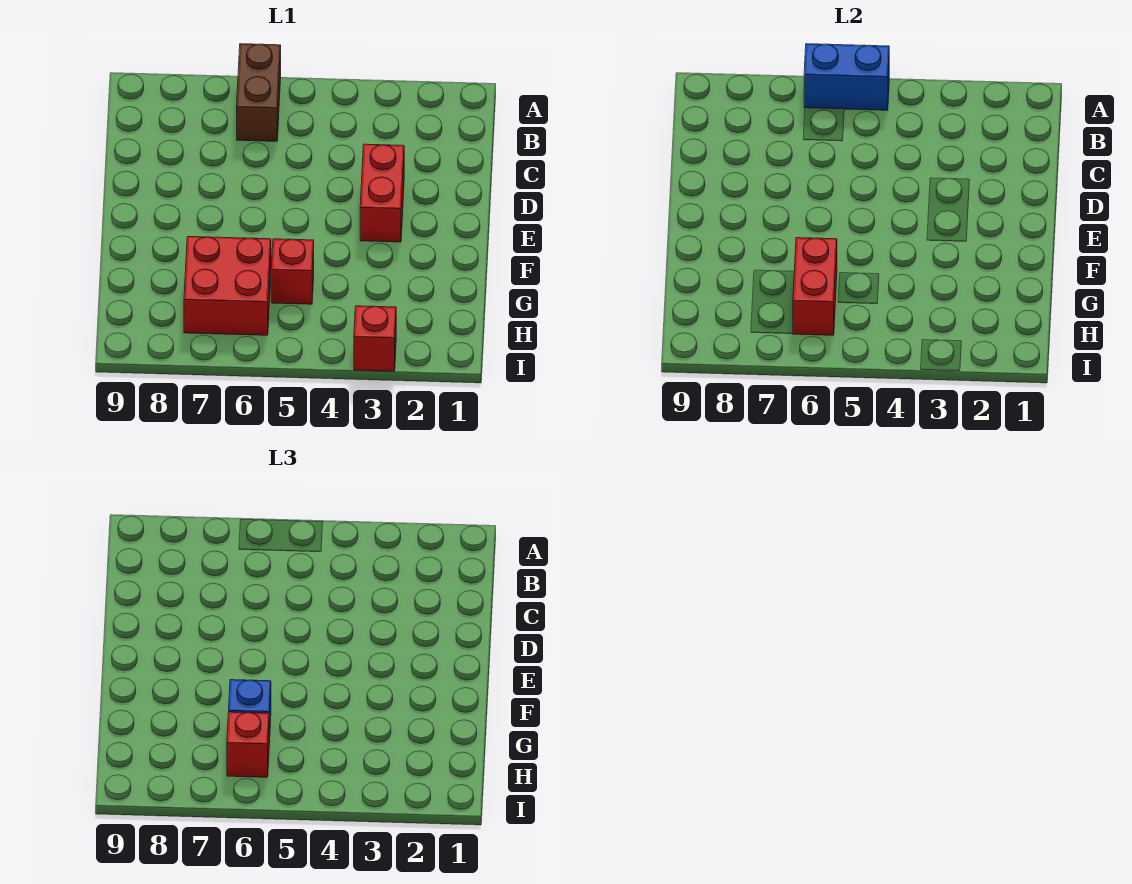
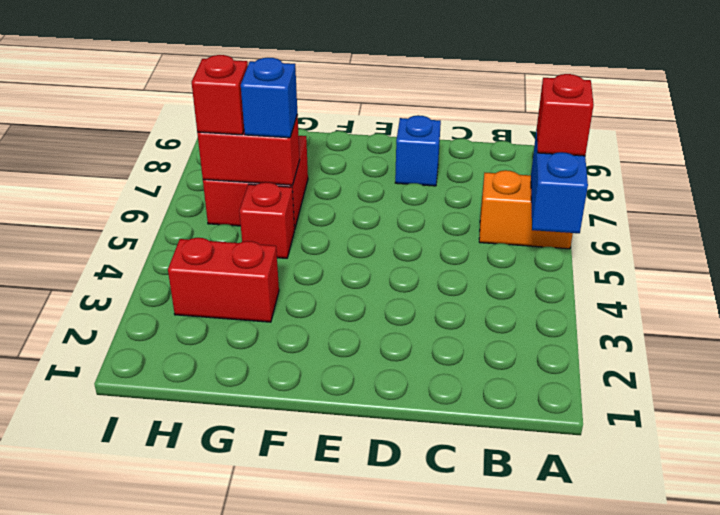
brown brick A6:B6 level 1 -> orange brick A6:B6 level 1
red brick D3:E3 level 1 -> red brick G3:H3 level 1
none -> blue brick D8 level 1
red brick I3 level 1 -> red brick A6 level 3

